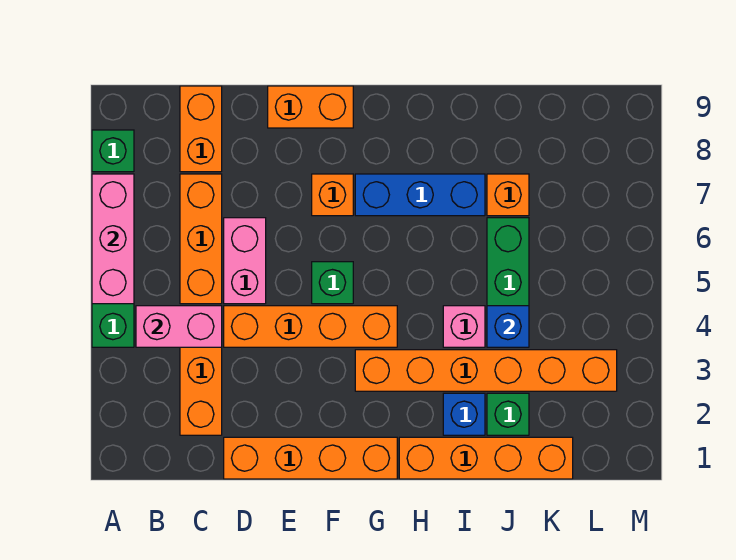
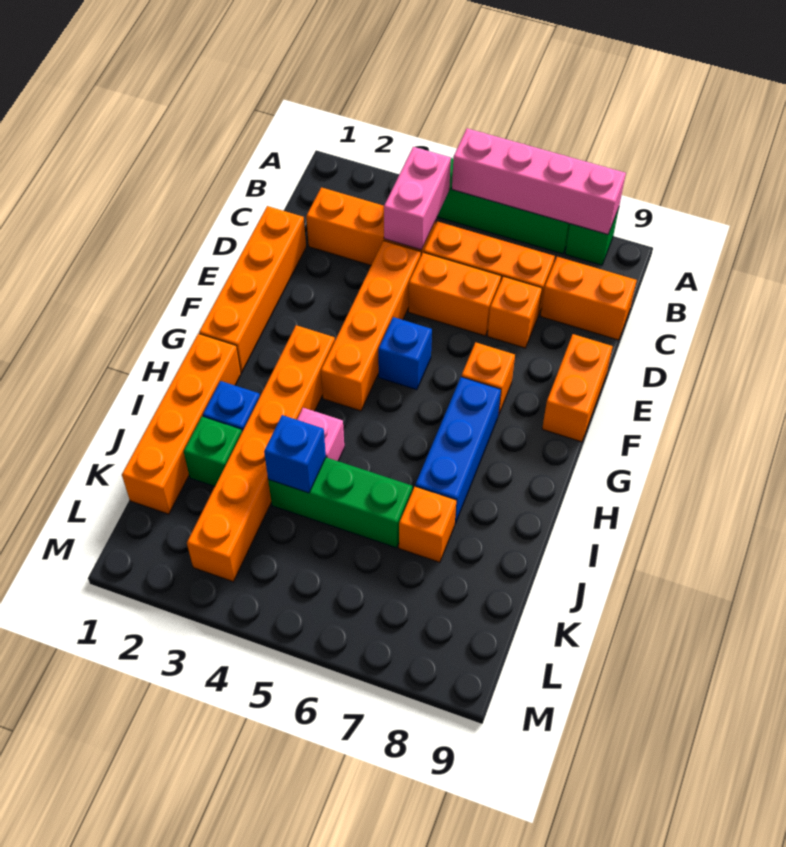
pink brick A5:A7 level 2 -> pink brick A5:A8 level 2
pink brick D5:D6 level 1 -> orange brick D5:D6 level 1
none -> orange brick D7 level 1
green brick F5 level 1 -> blue brick F5 level 1

